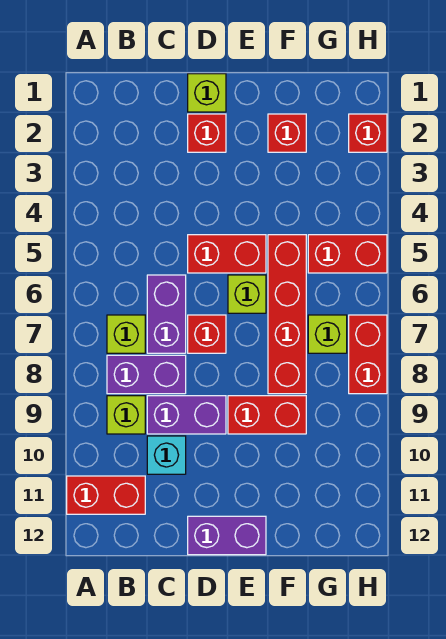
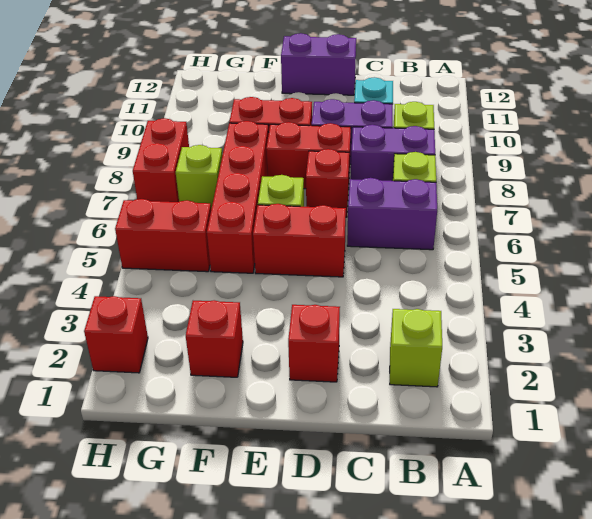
red brick A11:B11 level 1 -> red brick D8:E8 level 1
purple brick C6:C7 level 1 -> purple brick B6:C6 level 1
lime brick D1 level 1 -> lime brick B2 level 1

